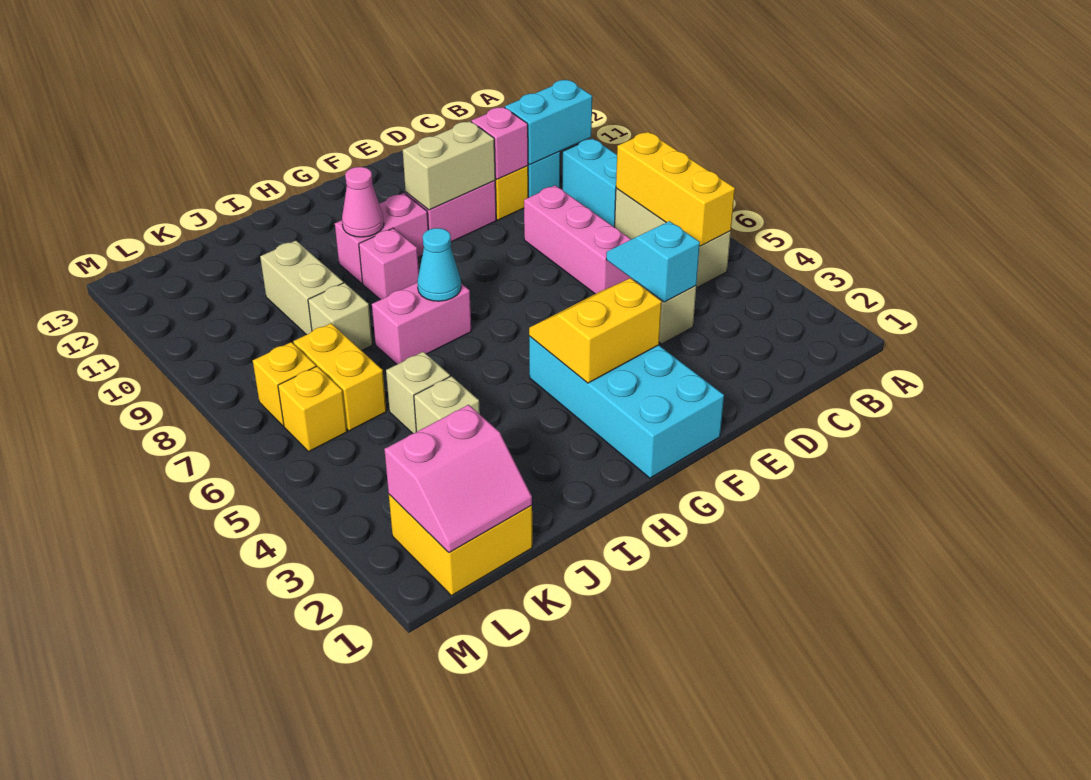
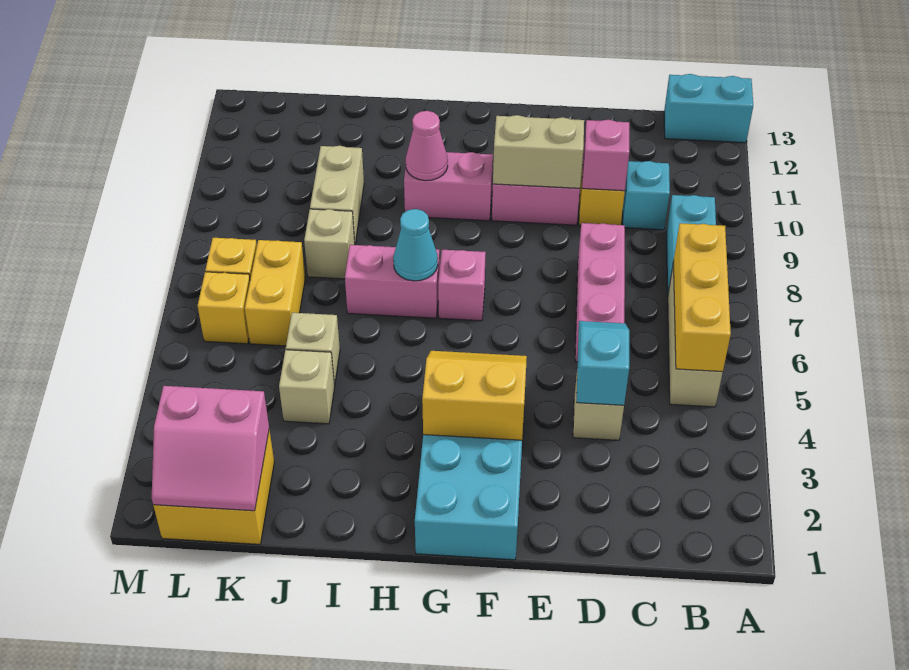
cyan brick B10:C10 level 2 -> cyan brick A13:B13 level 1
pink brick H9 level 1 -> pink brick G7 level 1

